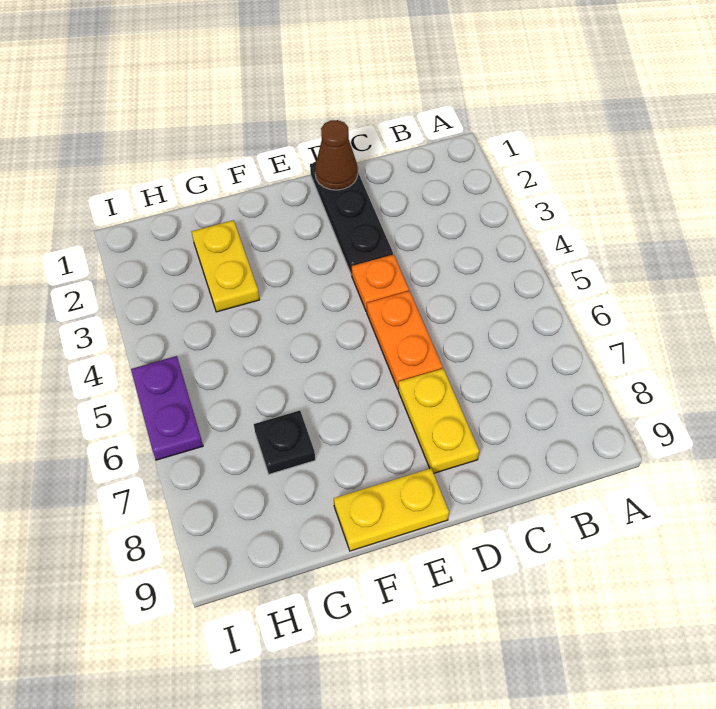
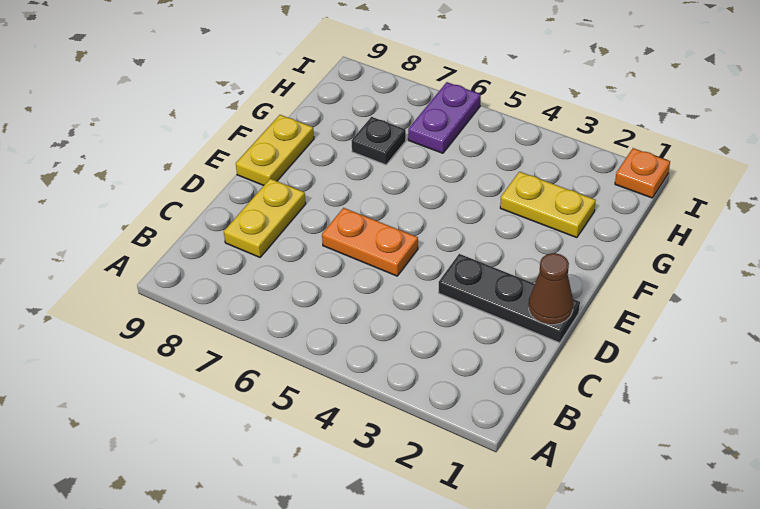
orange plate D4 level 1 -> orange plate I1 level 1
yellow plate D7:D8 level 1 -> yellow plate C8:D8 level 1
purple plate I5:I6 level 1 -> purple plate H6:I6 level 1

